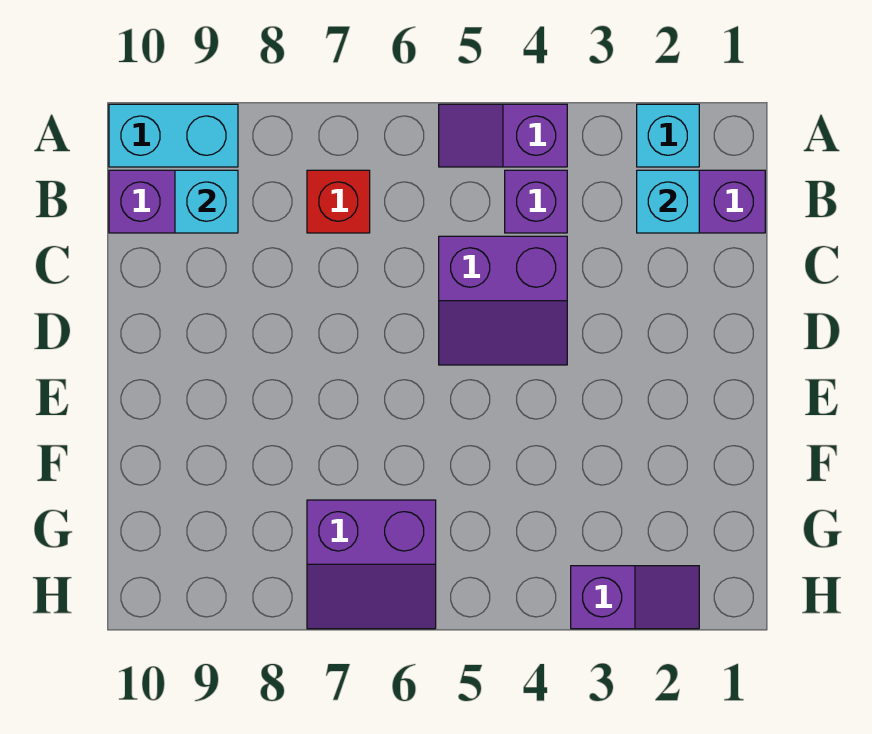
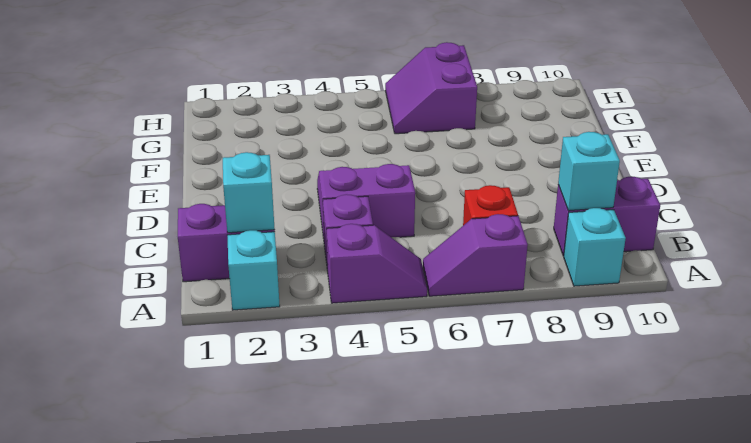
cyan brick A9:A10 level 1 -> cyan brick A9 level 1
purple slope G6:H7 level 1 top G -> purple slope G6:H7 level 1 top 7
purple slope H2:H3 level 1 top 3 -> purple slope A6:A7 level 1 top 7

